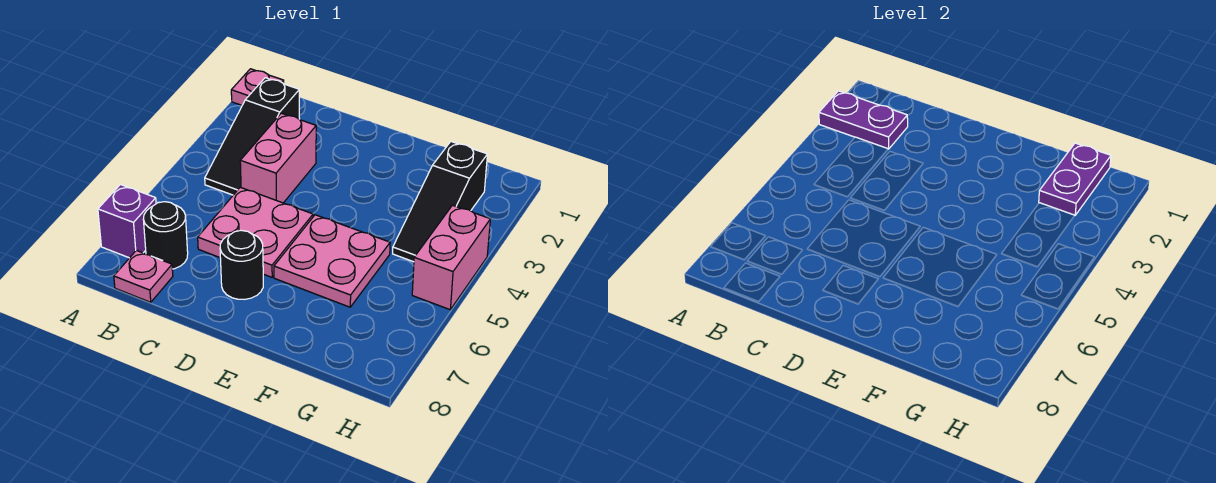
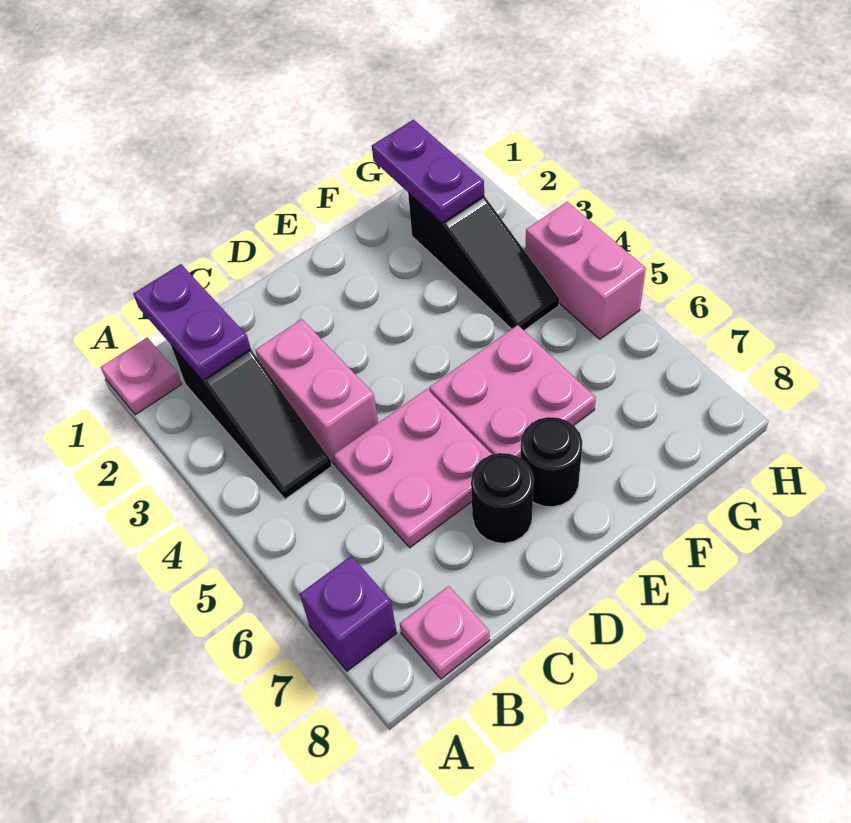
purple plate A2:B2 level 2 -> purple plate B1:B2 level 2
black round brick B7 level 1 -> black round brick E7 level 1

